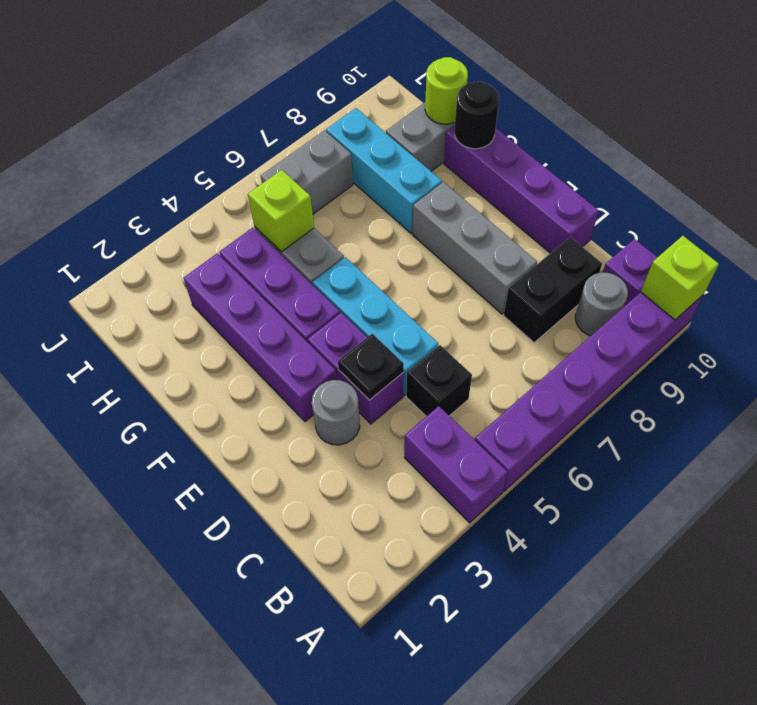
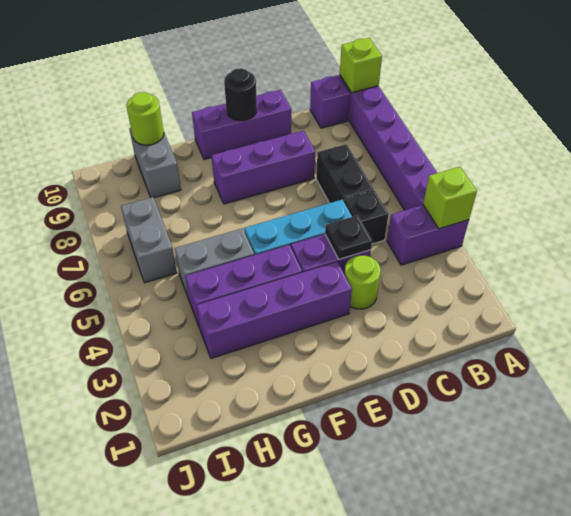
grey round brick B9 level 1 -> none
black brick C8:C9 level 1 -> black brick C6:C7 level 1
grey round brick D3 level 1 -> lime round brick D3 level 1
grey brick D8:F8 level 1 -> purple brick D8:F8 level 1
purple brick D10:G10 level 1 -> purple brick D10:F10 level 1
cyan brick G8:I8 level 1 -> none
black round brick G10 level 2 -> black round brick E10 level 2
lime brick H5 level 2 -> lime brick A4 level 2

